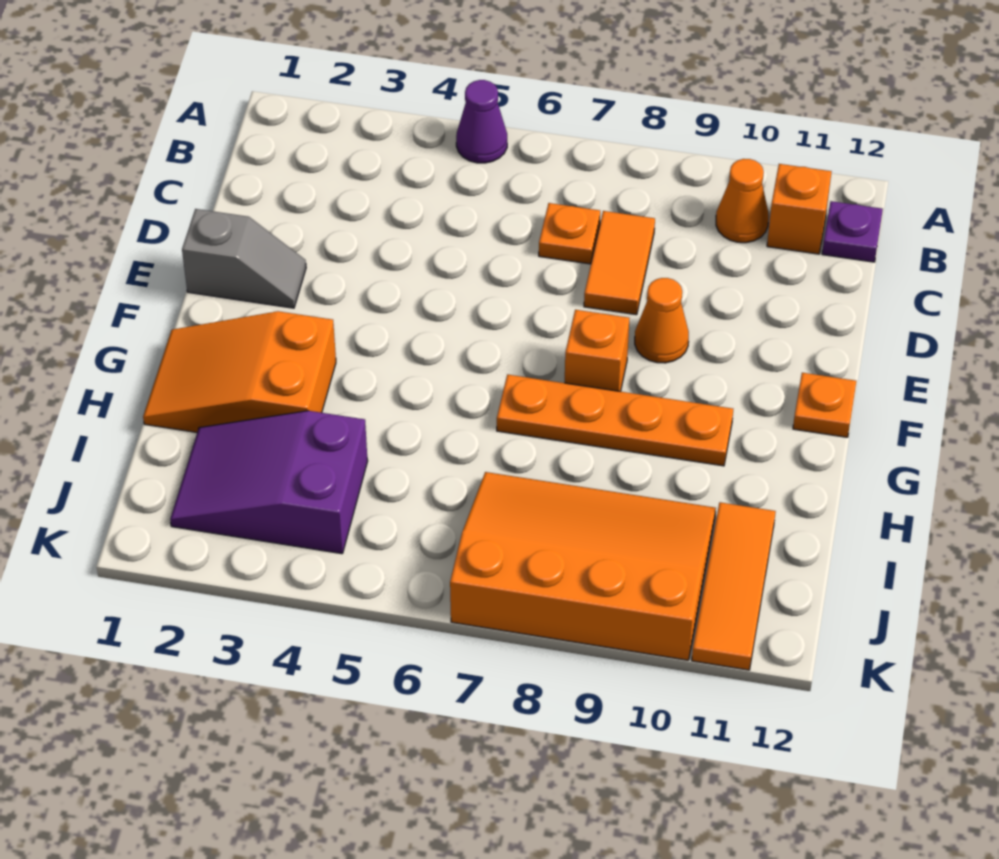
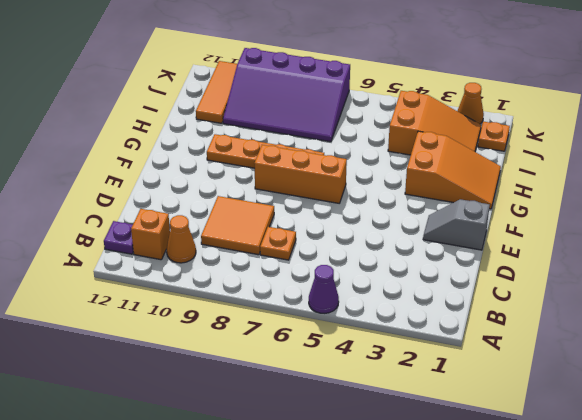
orange tile C8:D8 level 1 -> orange tile C8:D9 level 1
orange cone E9 level 1 -> orange cone K2 level 1
orange brick F8 level 1 -> orange brick F6:F8 level 1
orange plate F12 level 1 -> orange plate J1 level 1
purple slope I2:J4 level 1 top 4 -> orange slope I2:J4 level 1 top 4
orange slope I7:K10 level 1 top K -> purple slope I7:K10 level 1 top K

